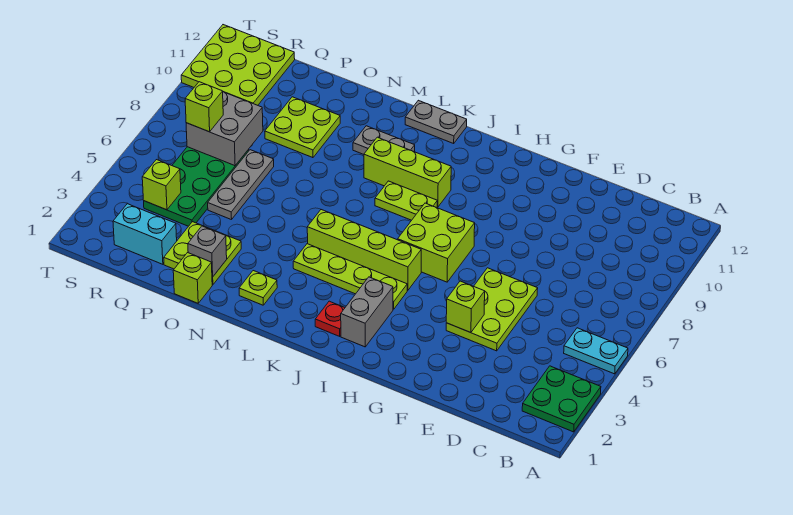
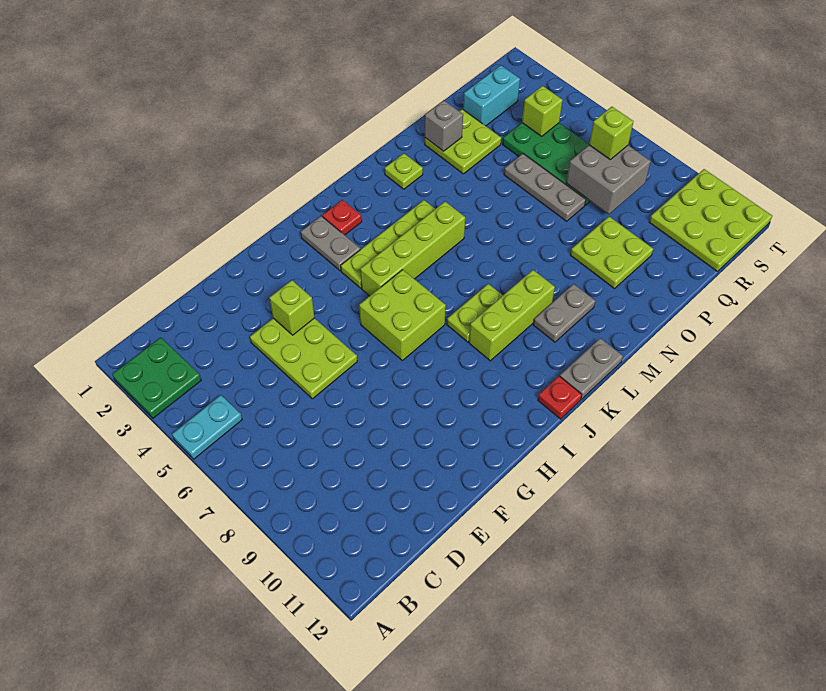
grey brick I2:I3 level 1 -> grey plate I2:I3 level 1
none -> red plate J12 level 1
lime brick O1 level 1 -> none

